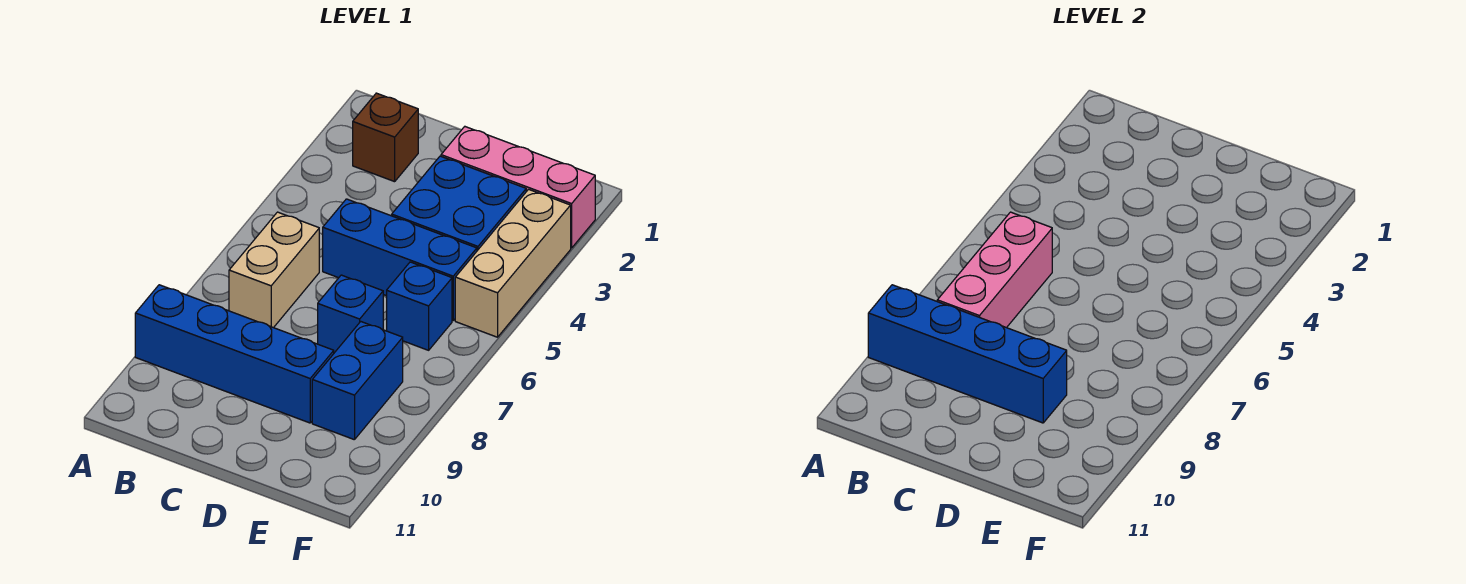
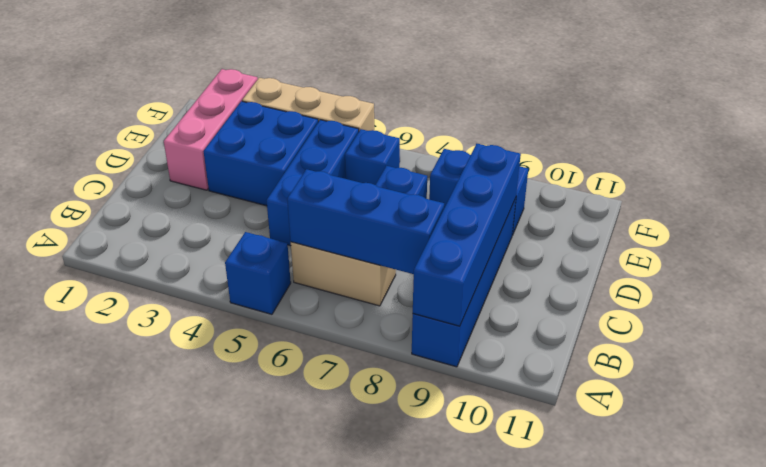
none -> blue brick A5 level 1
brown brick B2 level 1 -> none
pink brick B6:B8 level 2 -> blue brick B6:B8 level 2

